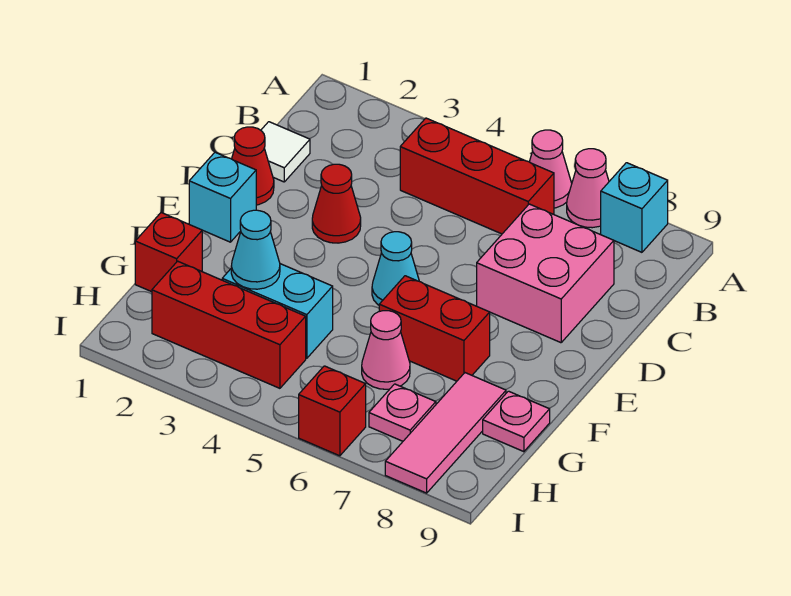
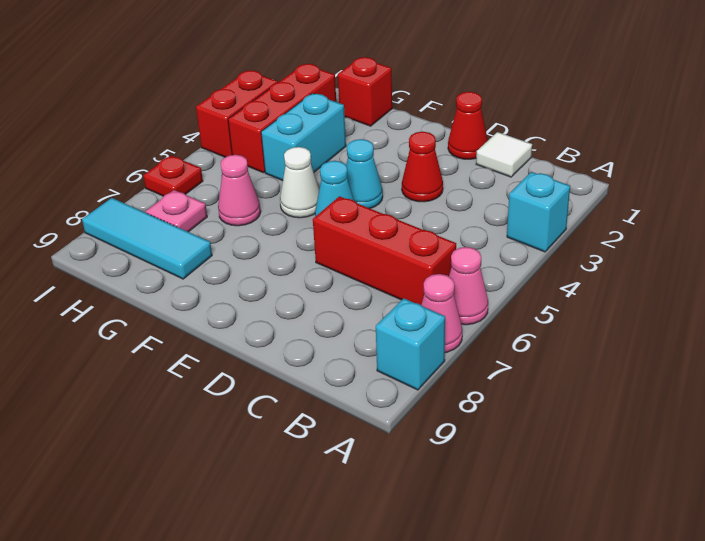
red brick B4:B6 level 1 -> red brick B6:D6 level 1
pink brick C7:D8 level 1 -> none
cyan brick E1 level 1 -> cyan brick A3 level 1
none -> white cone F5 level 1
red brick F6:F7 level 1 -> red brick I3:I4 level 1
cyan cone G3 level 2 -> cyan cone E4 level 1
pink tile G8:I8 level 1 -> cyan tile G8:I8 level 1
pink plate G9 level 1 -> none
red brick I6 level 1 -> red plate I6 level 1

